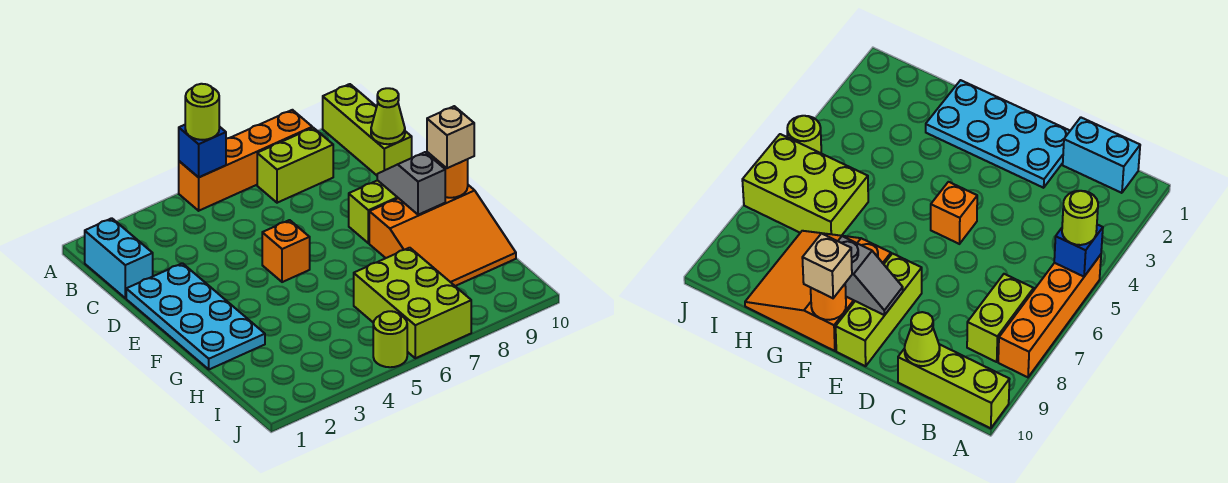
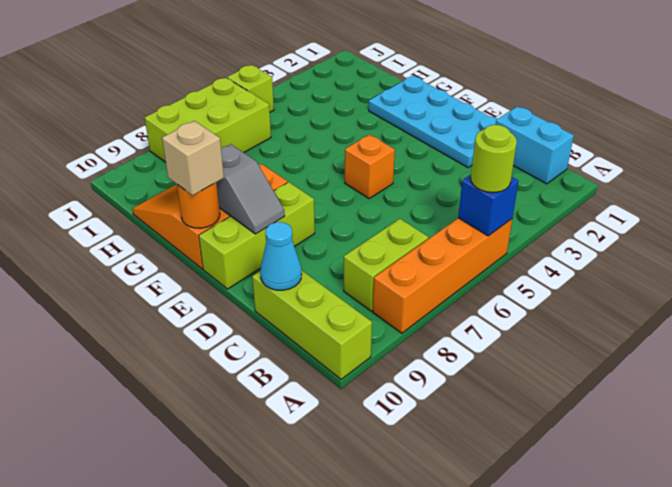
lime cone C10 level 2 -> cyan cone C10 level 2
lime brick H6:J7 level 1 -> lime brick I6:J8 level 1
lime round brick J5 level 1 -> lime brick J5 level 1

